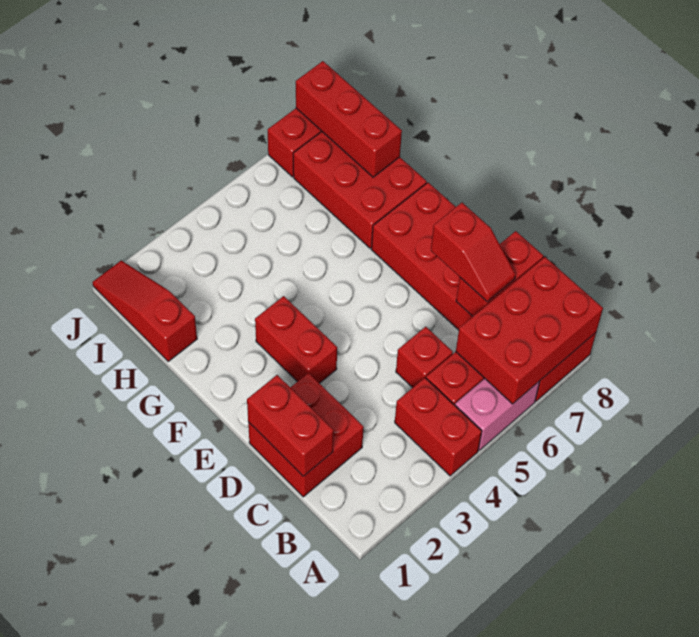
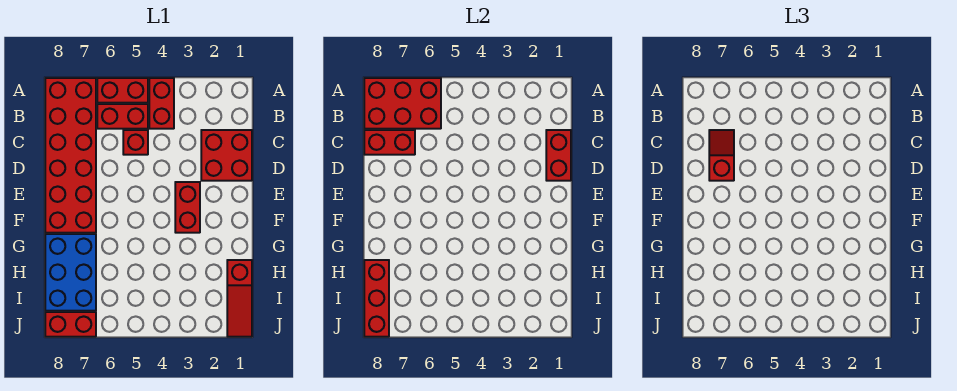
pink brick A5:A6 level 1 -> red brick A5:A6 level 1
red brick G7:I8 level 1 -> blue brick G7:I8 level 1

